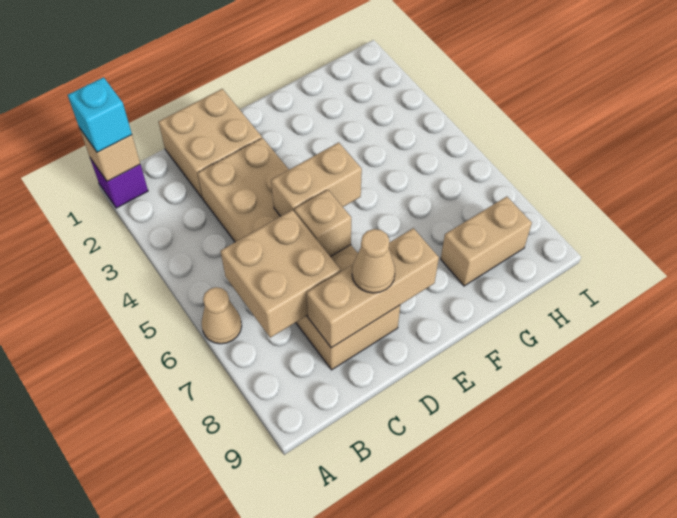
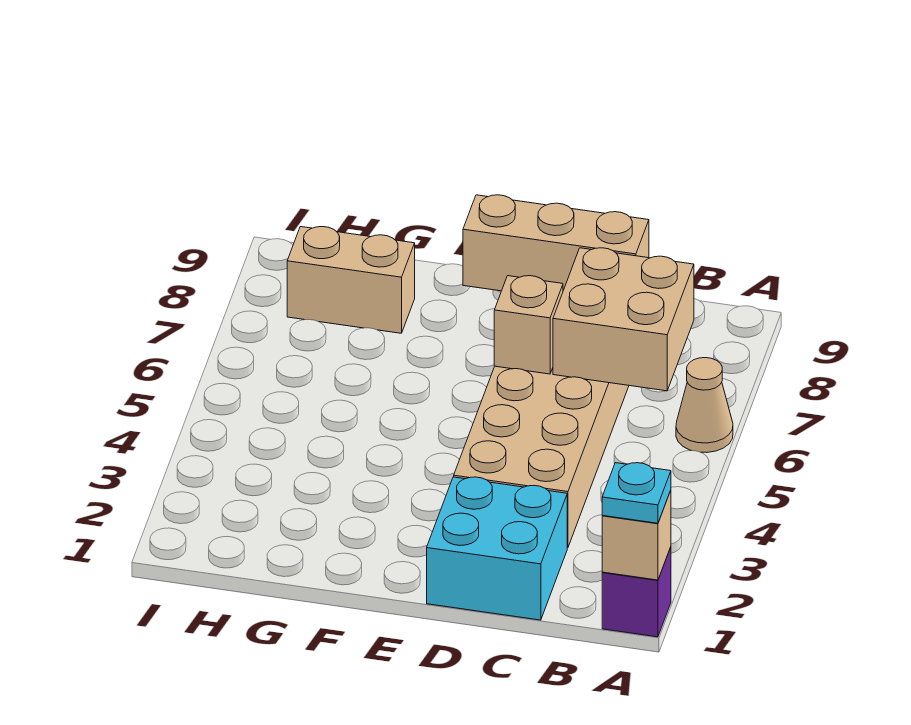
cyan brick A1 level 3 -> cyan plate A1 level 3
tan brick C1:D2 level 1 -> cyan brick C1:D2 level 1
tan brick D5:E5 level 2 -> none
tan cone D8 level 3 -> none

